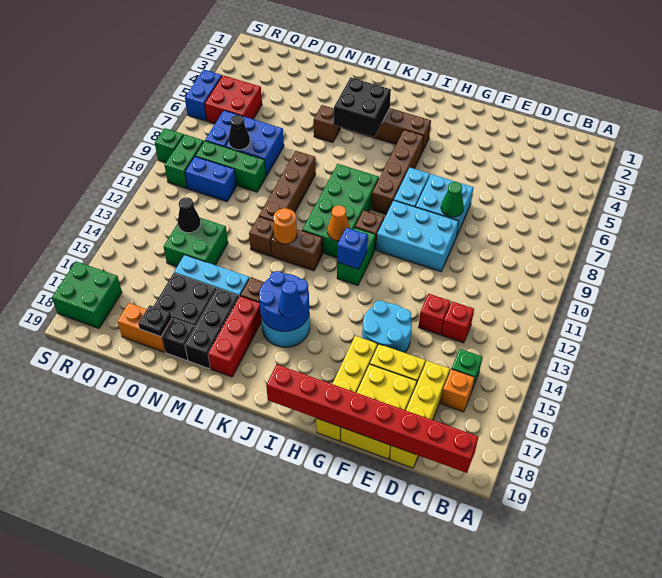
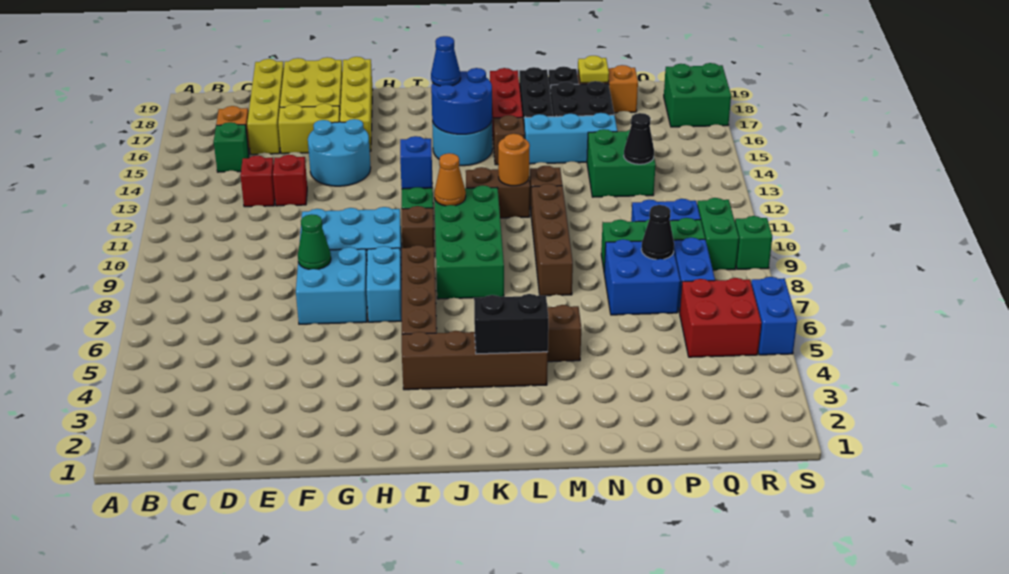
red brick B19:I19 level 2 -> none
black brick K4:L5 level 2 -> black brick K4:L4 level 2
black plate O18 level 2 -> yellow plate O18 level 2

